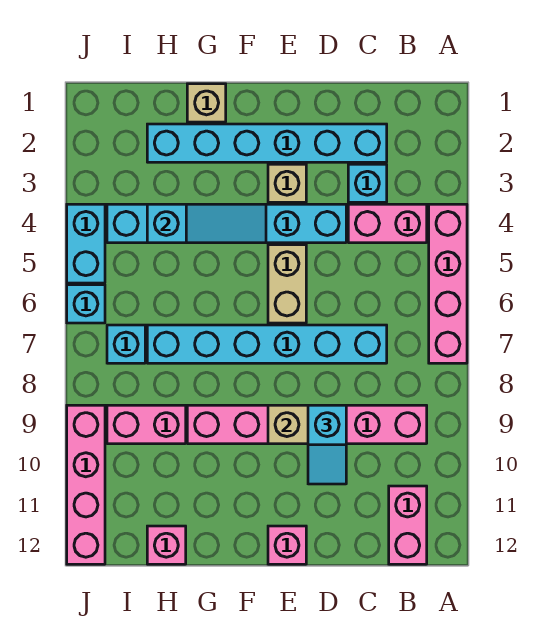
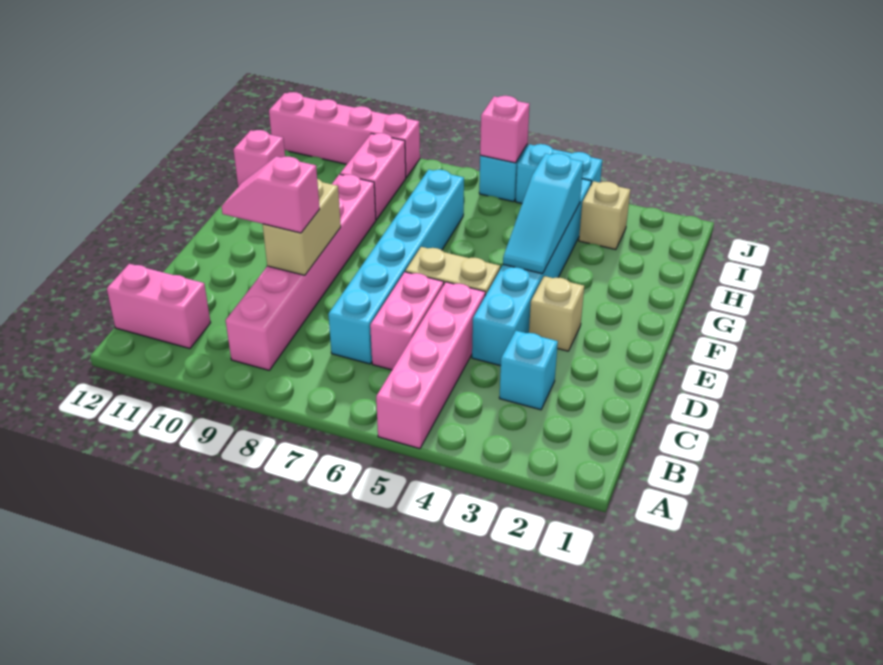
pink brick A4:A7 level 1 -> pink brick A5:D5 level 1
pink brick B4:C4 level 1 -> pink brick C6:D6 level 1
cyan brick C2:H2 level 1 -> none
cyan slope D9:D10 level 3 top 9 -> pink slope D9:D10 level 3 top 9
pink brick E12 level 1 -> pink brick J6 level 2
tan brick G1 level 1 -> tan brick I3 level 1
cyan brick I7 level 1 -> none

